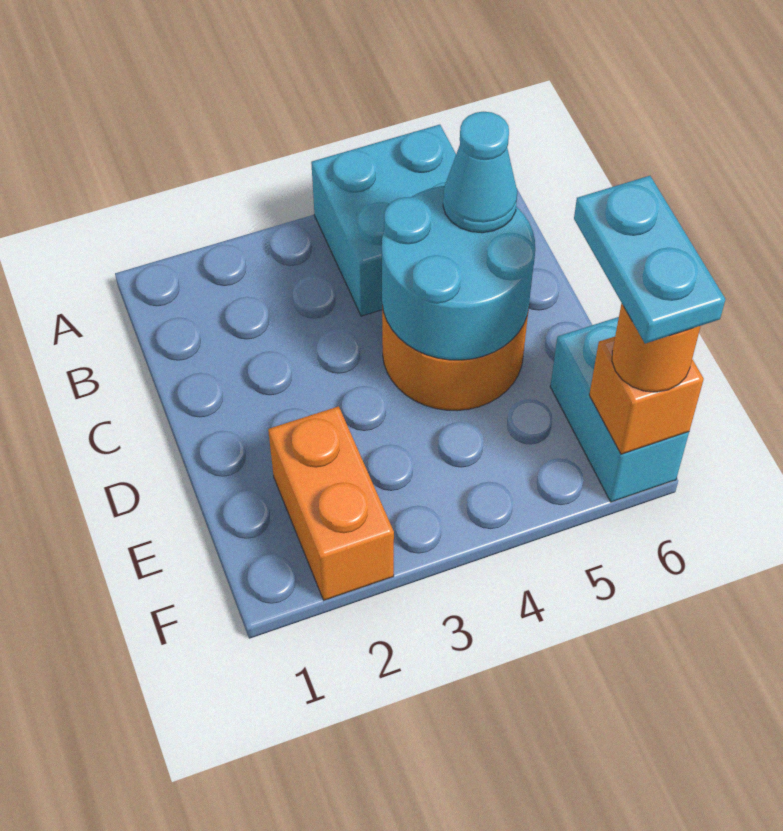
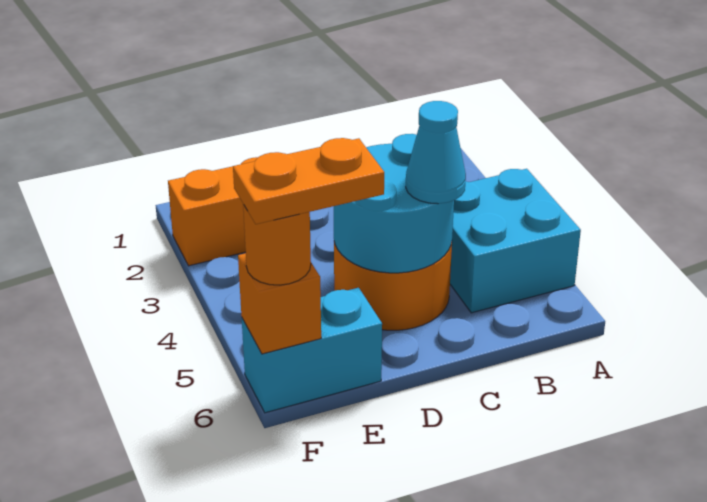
cyan plate E6:F6 level 4 -> orange plate E6:F6 level 4

